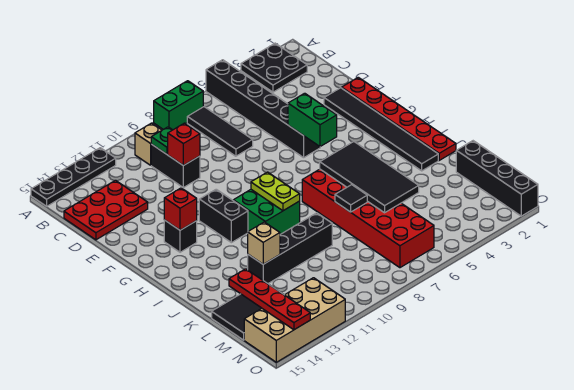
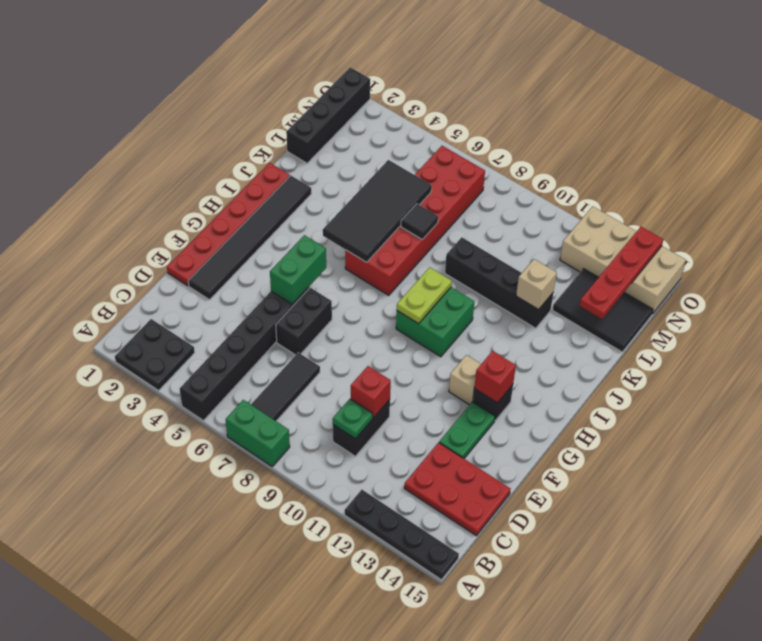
tan brick B10 level 1 -> tan brick G12 level 1
none -> green plate E13:F13 level 1
black brick G11:H11 level 1 -> black brick E6:F6 level 1

